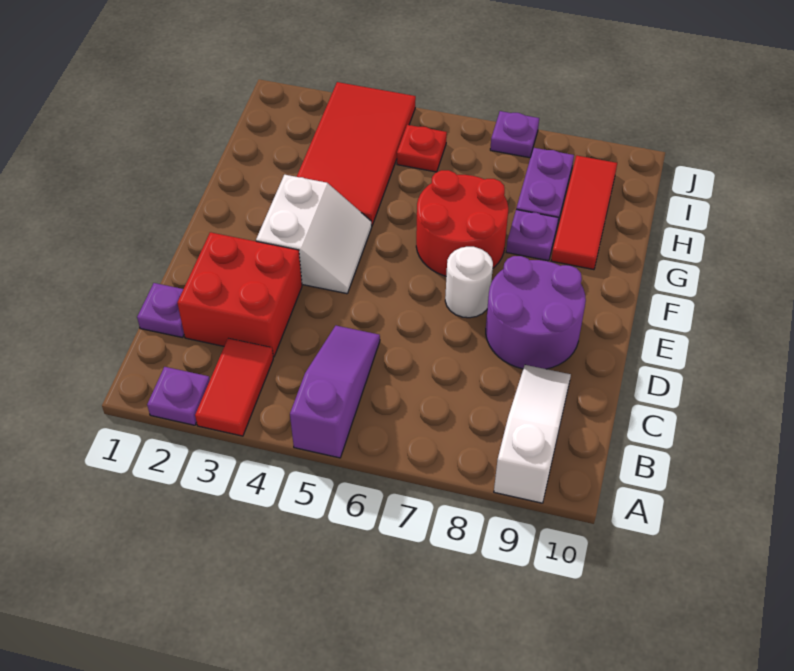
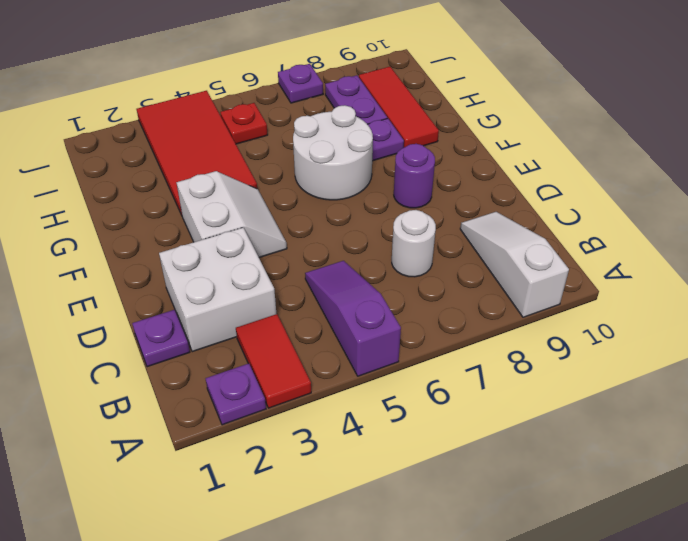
red brick C2:D3 level 1 -> white brick C2:D3 level 1
purple round brick D8:E9 level 1 -> purple round brick E8 level 1
white round brick E7 level 1 -> white round brick C7 level 1
red round brick F6:G7 level 1 -> white round brick F6:G7 level 1

